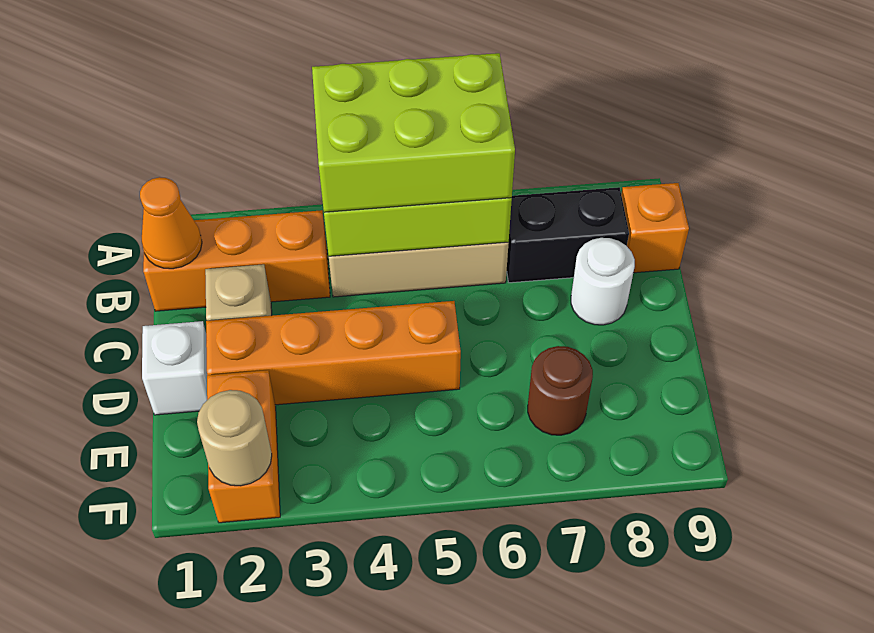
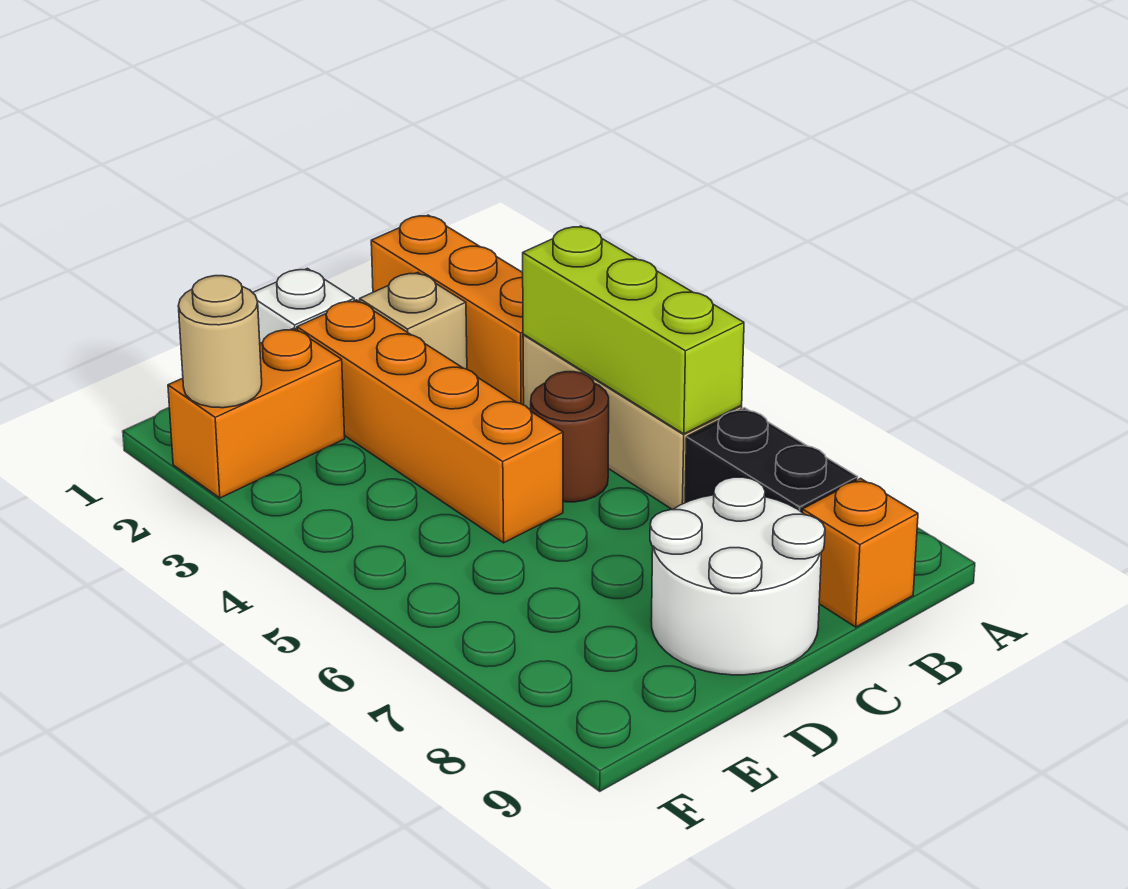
lime brick A4:B6 level 3 -> none
orange cone B1 level 2 -> none
white round brick C8 level 1 -> white round brick C8:D9 level 1
brown round brick E7 level 1 -> brown round brick C5 level 1

